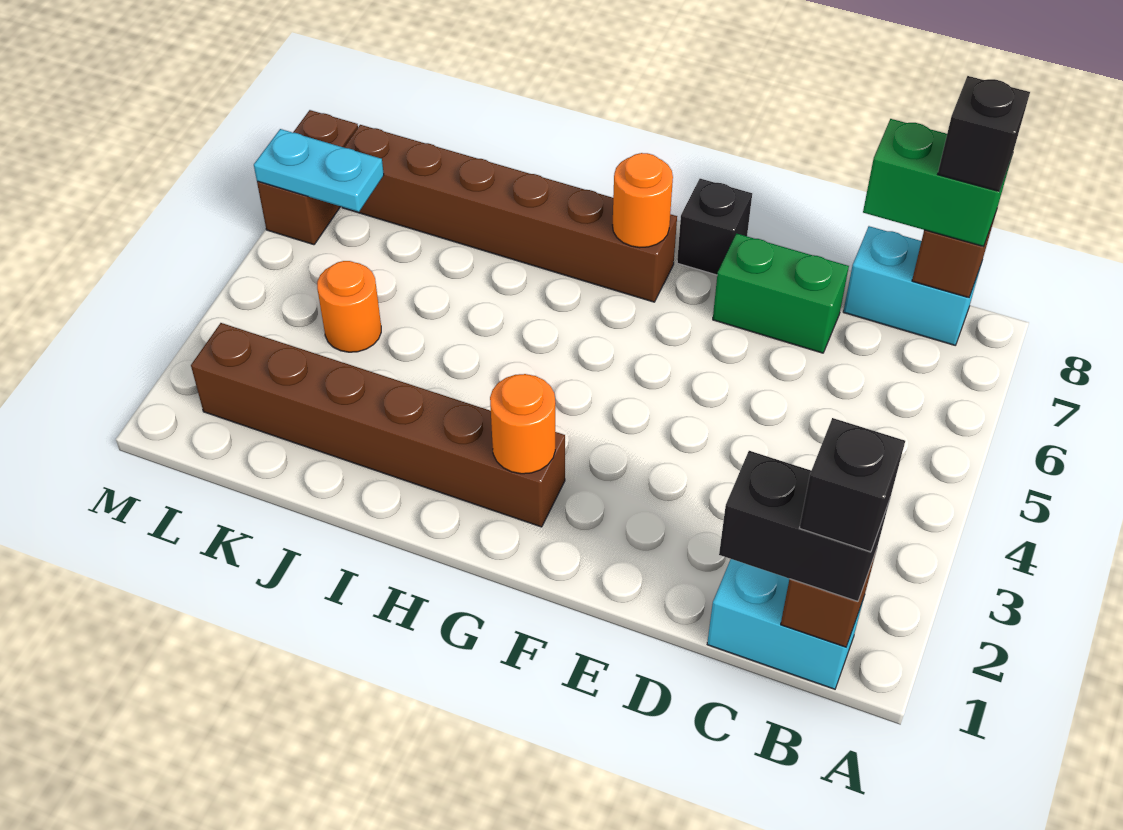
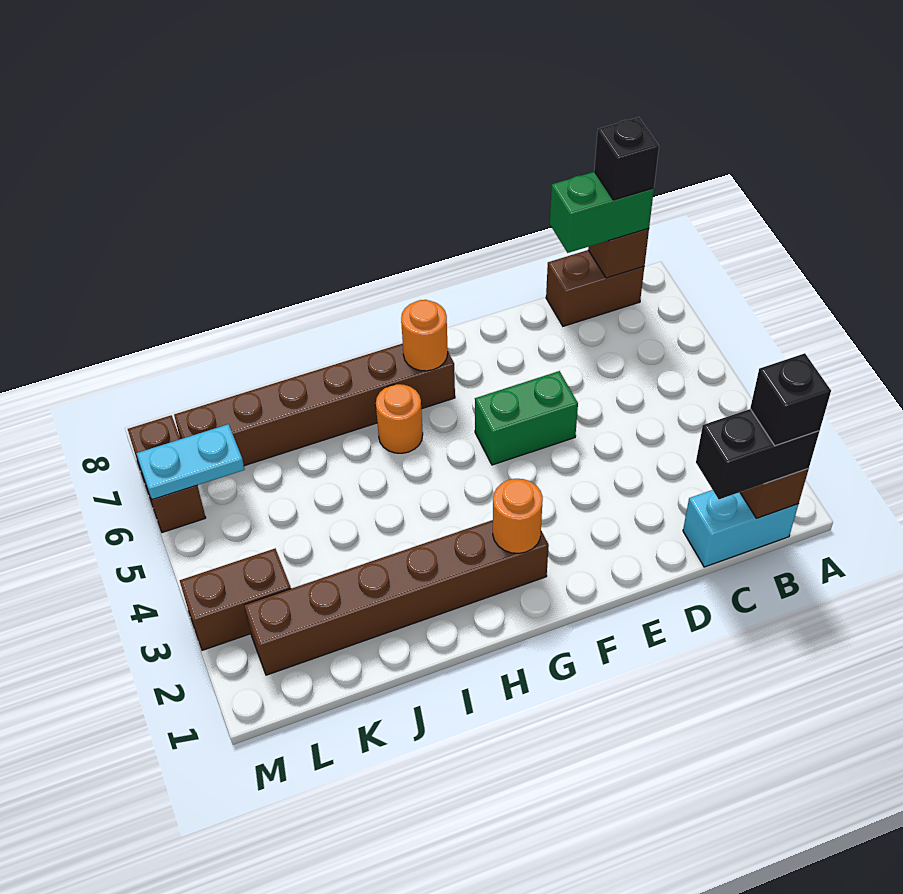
cyan brick B8:C8 level 1 -> brown brick B8:C8 level 1
green brick D7:E7 level 1 -> green brick E5:F5 level 1
black brick F8 level 1 -> none
orange round brick K4 level 1 -> orange round brick H6 level 1
none -> brown brick L3:M3 level 1

